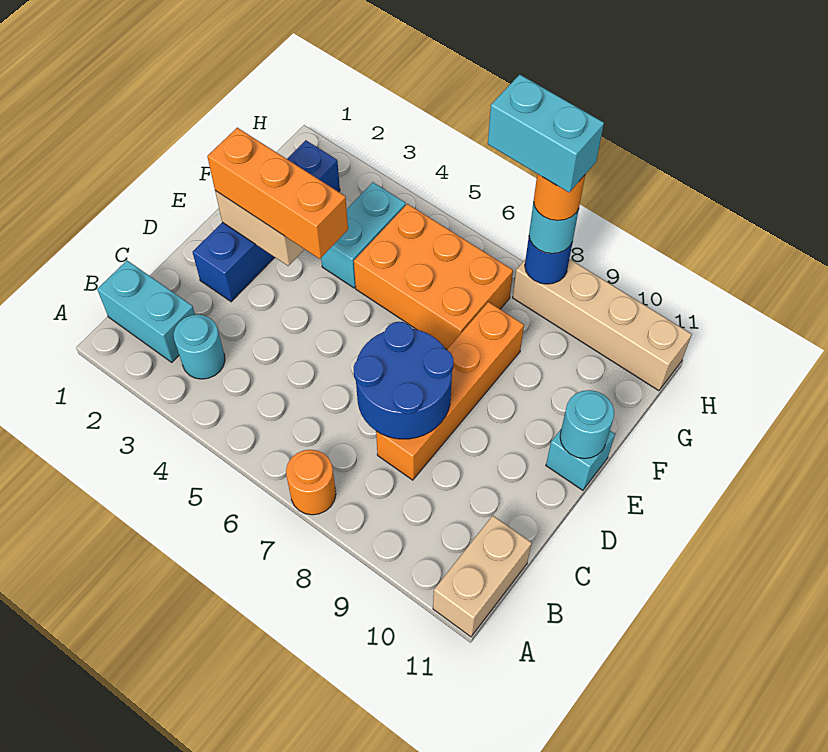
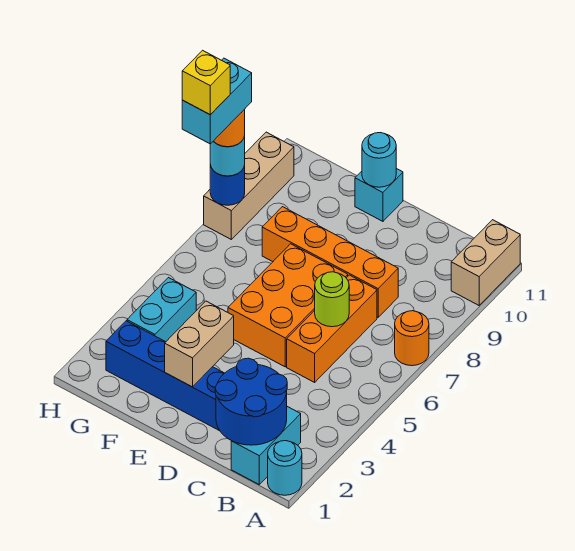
tan brick A11:B11 level 1 -> tan brick A10:A11 level 1
cyan round brick B3 level 1 -> cyan round brick A1 level 1
none -> lime round brick C6 level 2
blue round brick C7:D8 level 2 -> blue round brick B1:C2 level 2
orange brick E2:E4 level 3 -> orange brick C5:C7 level 1
cyan brick F4:G4 level 1 -> cyan brick G3:G4 level 1
orange brick F5:G7 level 1 -> orange brick D5:E7 level 1
none -> yellow brick H7 level 6
tan brick H8:H11 level 1 -> tan brick H8:H10 level 1

